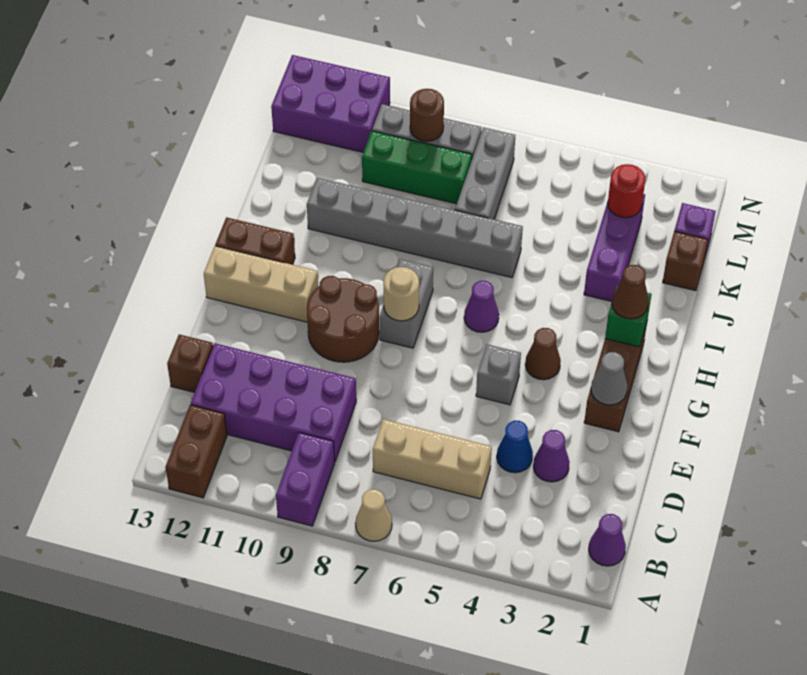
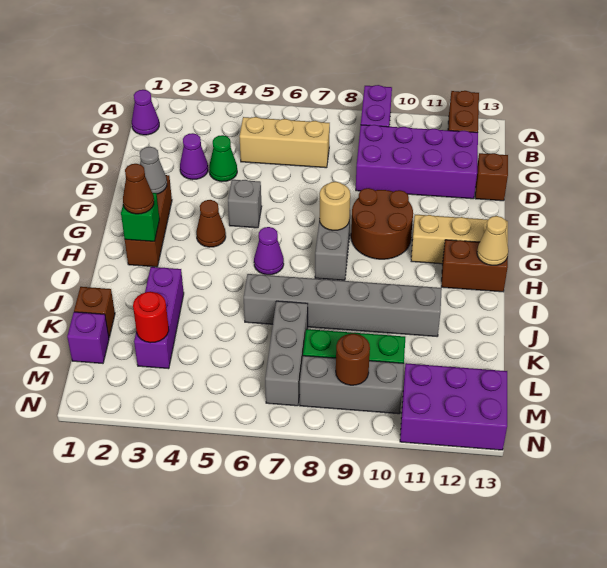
tan cone A7 level 1 -> tan cone H13 level 2
blue cone D4 level 1 -> green cone D4 level 1

